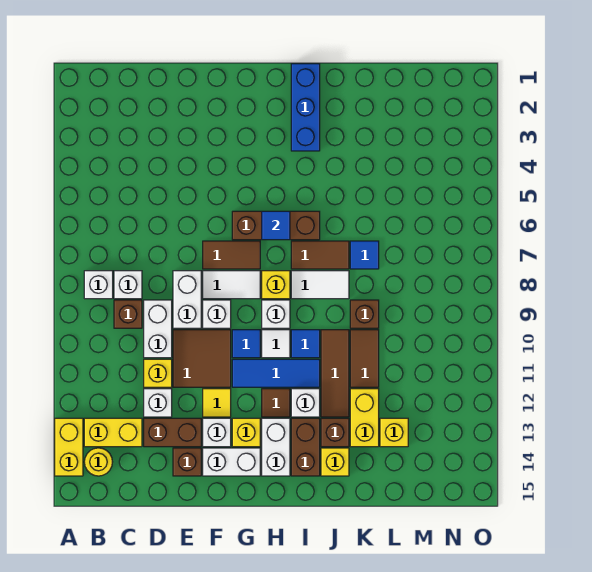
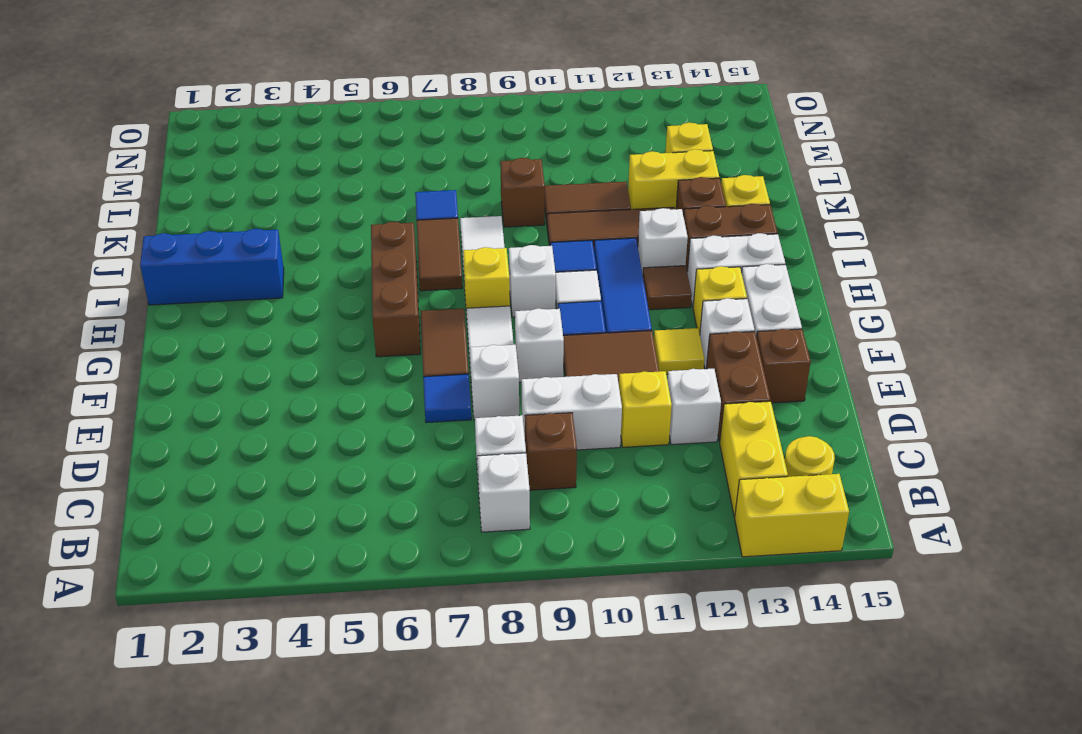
white brick E8:E9 level 1 -> white brick E8 level 1
blue tile H6 level 2 -> blue tile E7 level 1

